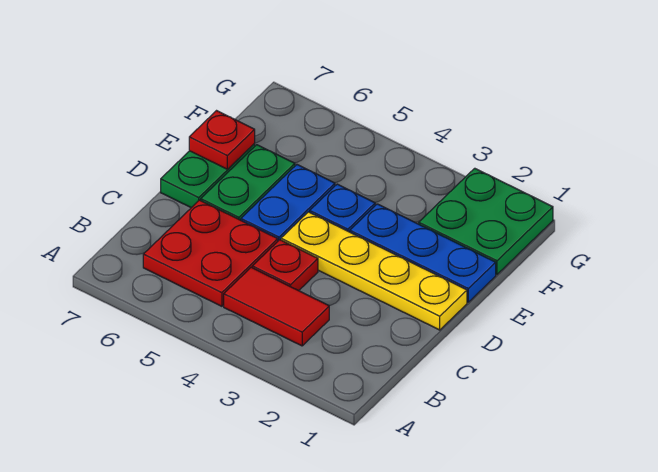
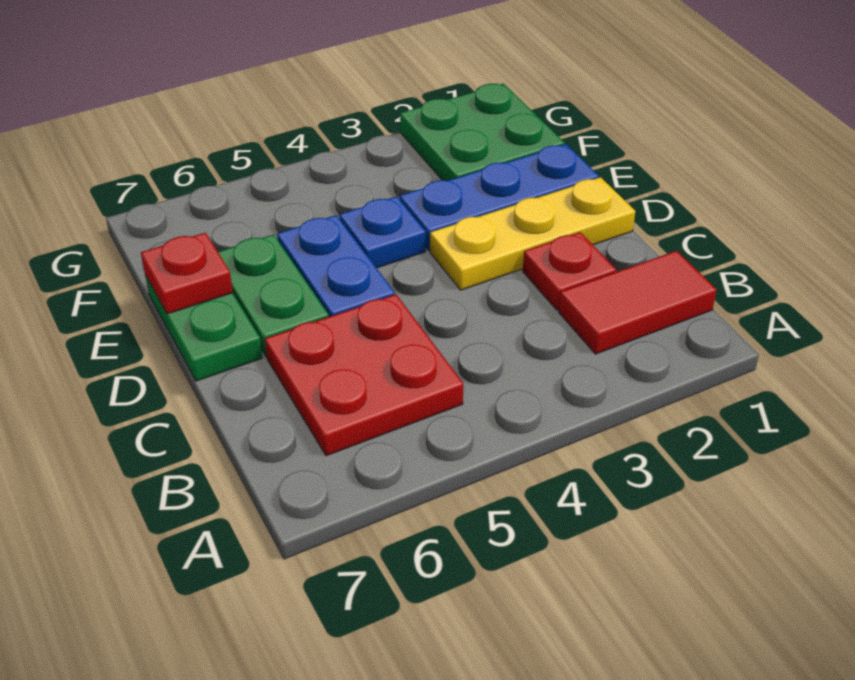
red tile B3:B4 level 1 -> red tile B1:B2 level 1
red plate C4 level 1 -> red plate C2 level 1
yellow plate D1:D4 level 1 -> yellow plate D1:D3 level 1

